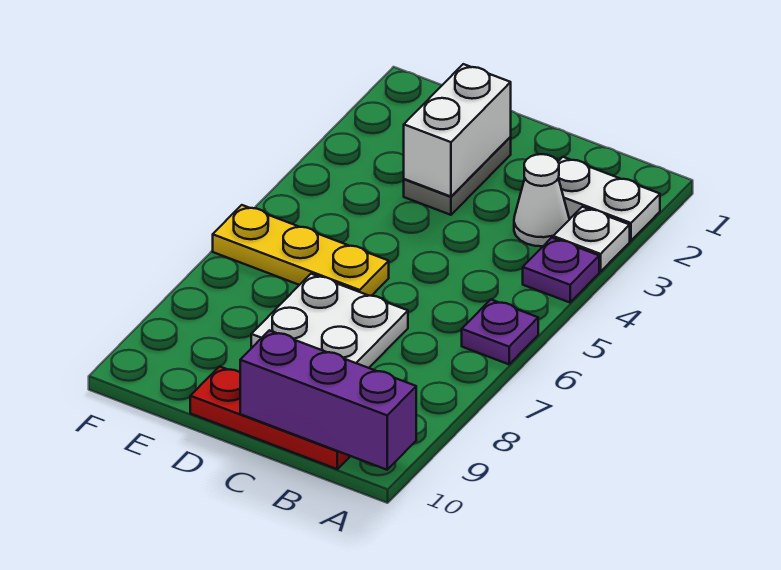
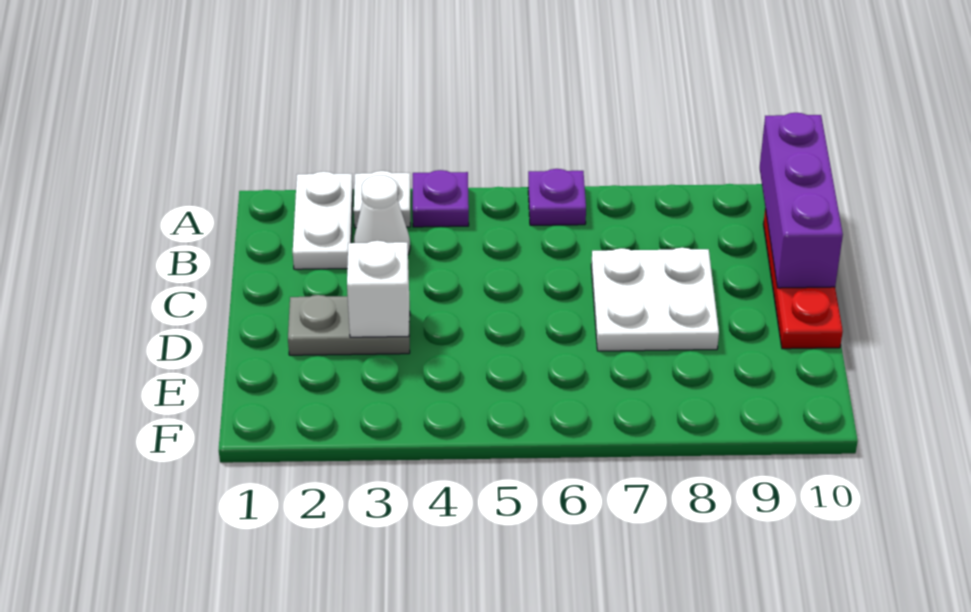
white brick D2:D3 level 2 -> white brick D3 level 2
yellow plate D6:F6 level 1 -> none

